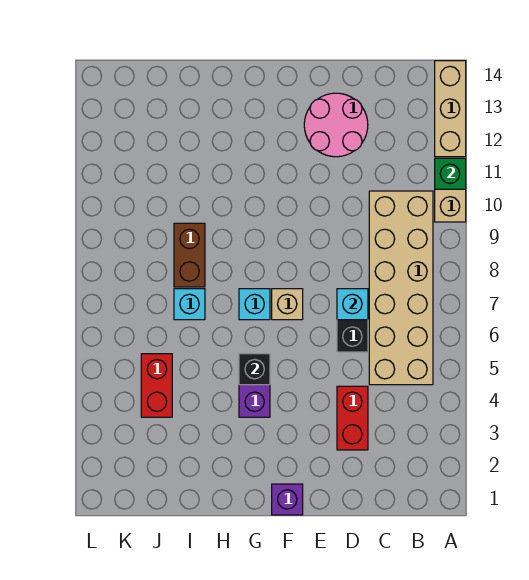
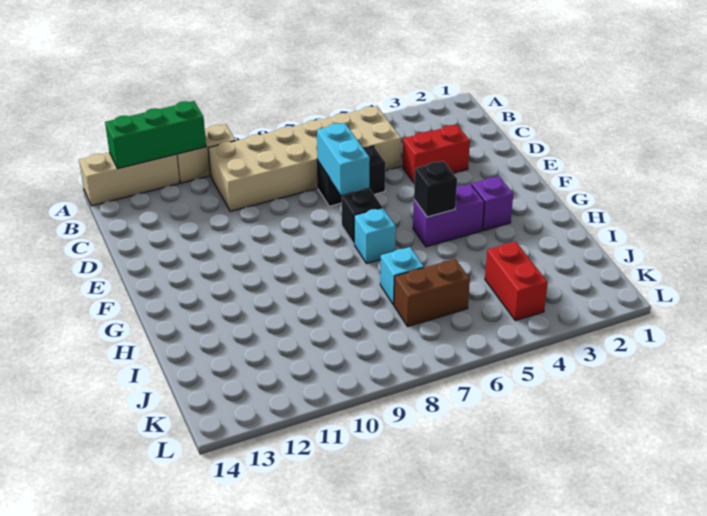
green brick A11 level 2 -> green brick A11:A13 level 2
cyan brick D7 level 2 -> cyan brick D7:E7 level 2
pink round brick D12:E13 level 1 -> none
purple brick F1 level 1 -> purple brick G3 level 1
tan brick F7 level 1 -> black brick F7 level 1
brown brick I8:I9 level 1 -> brown brick J6:J7 level 1
red brick J4:J5 level 1 -> red brick J4:K4 level 1

